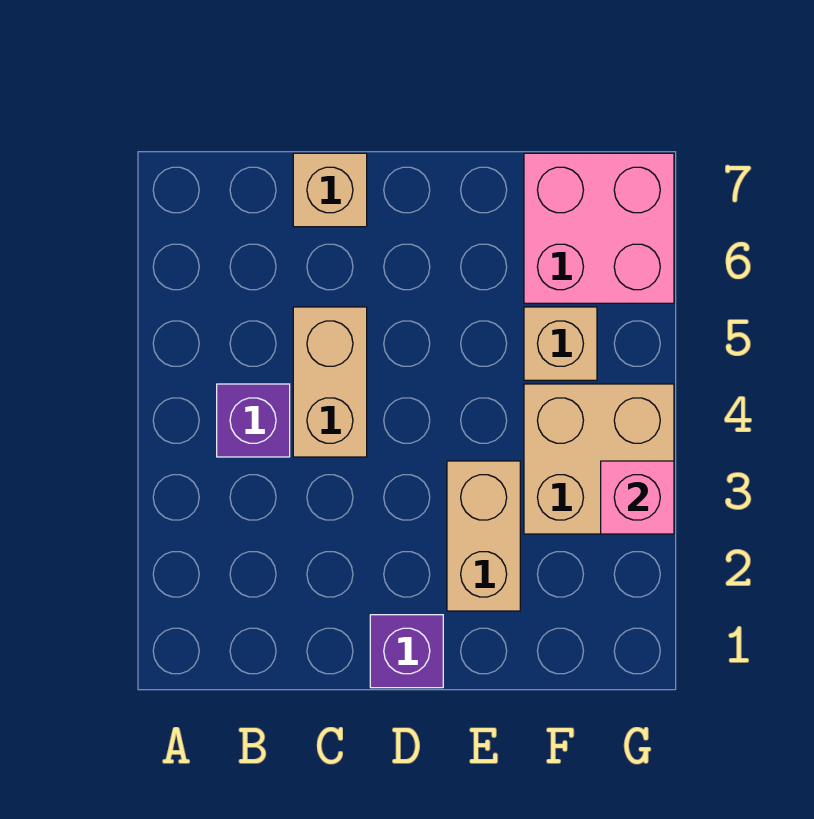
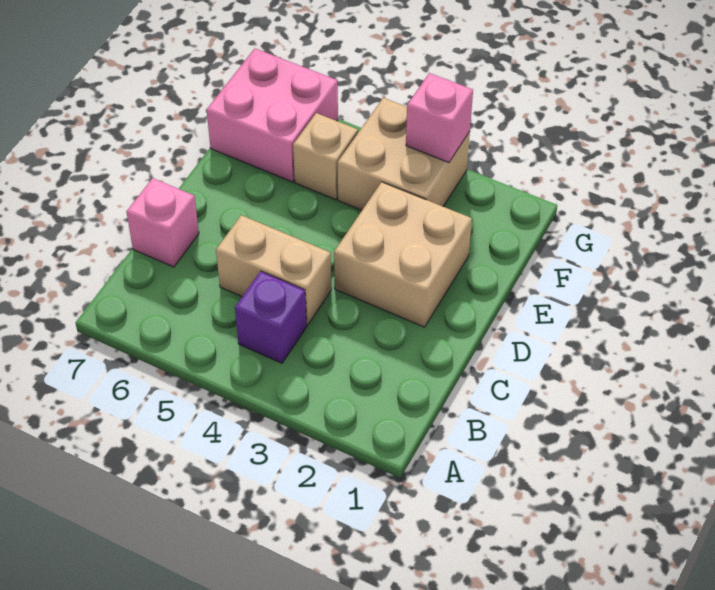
tan brick C7 level 1 -> pink brick C7 level 1
purple brick D1 level 1 -> none
tan brick E2:E3 level 1 -> tan brick D2:E3 level 1

